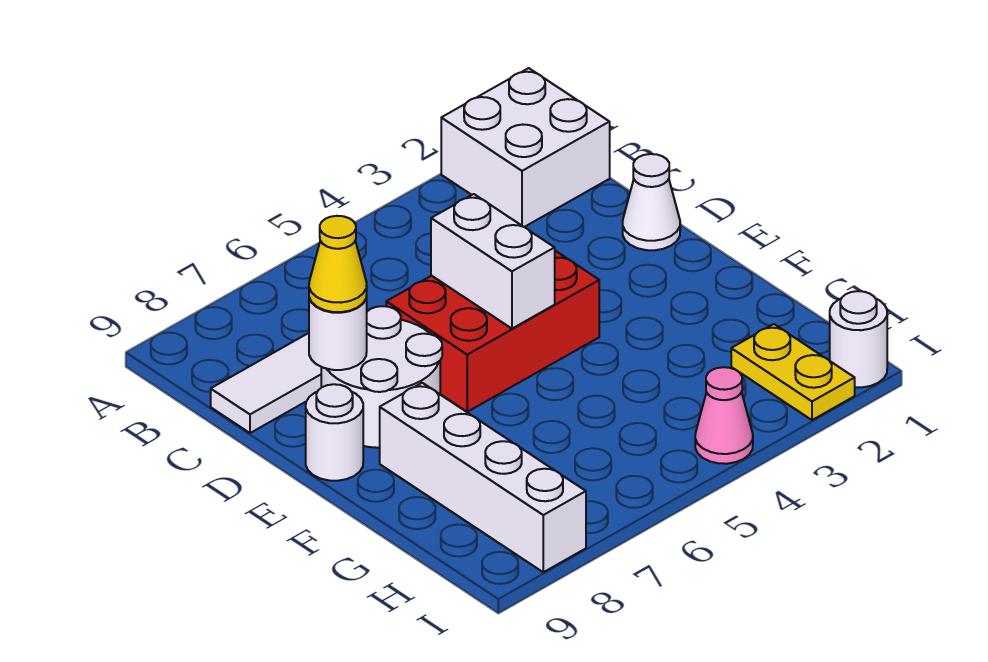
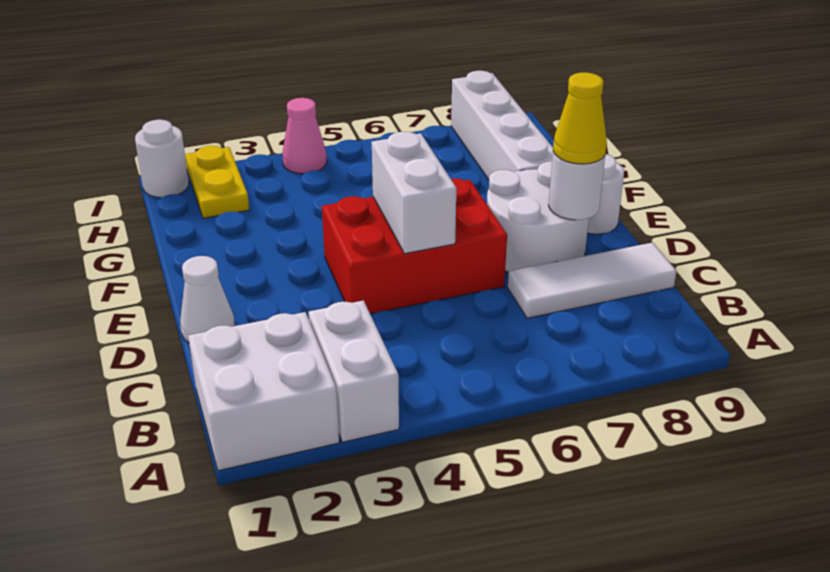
none -> white brick A3:B3 level 1

